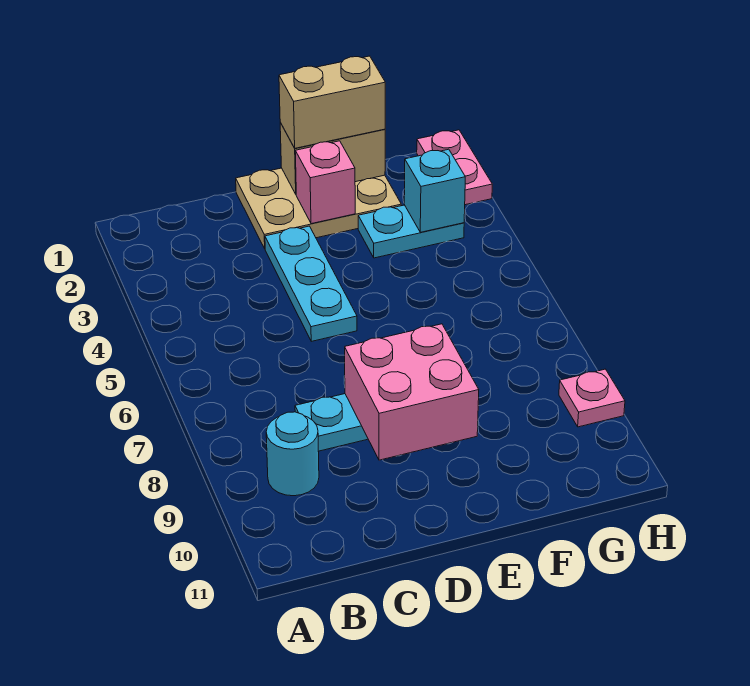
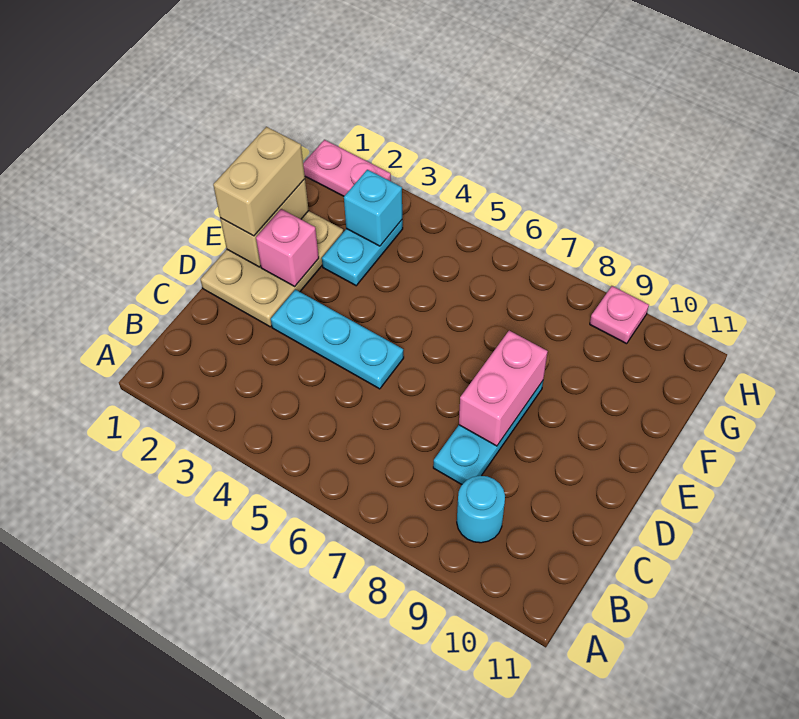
pink brick D8:E9 level 2 -> pink brick D8:E8 level 2

